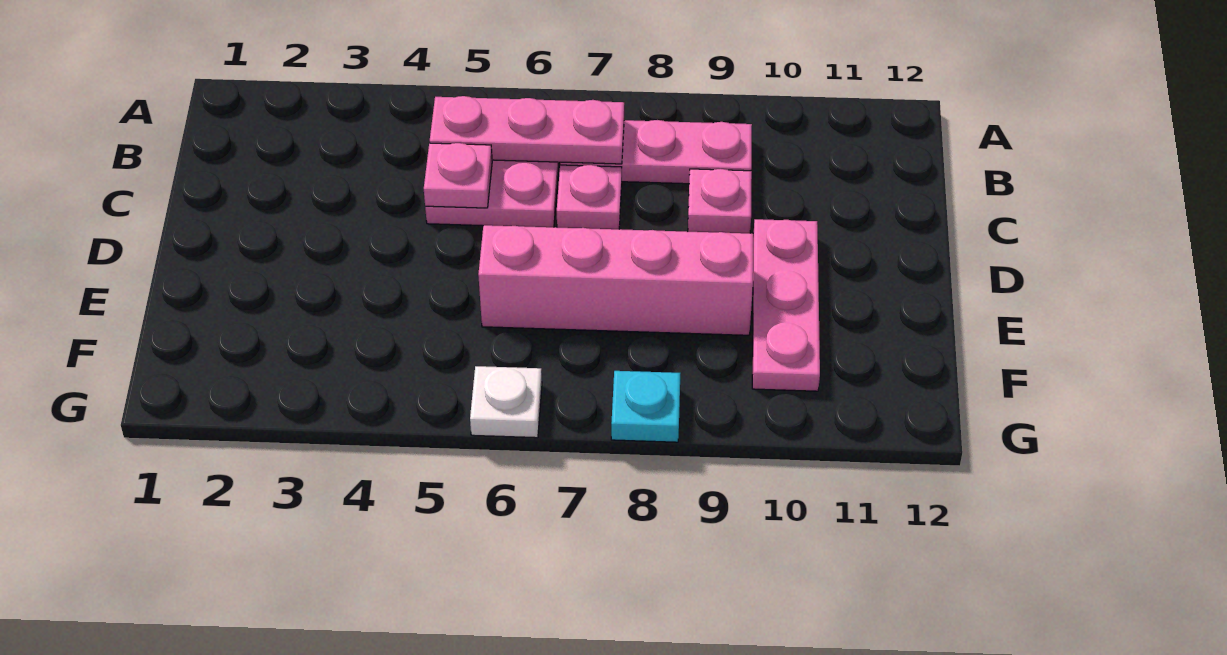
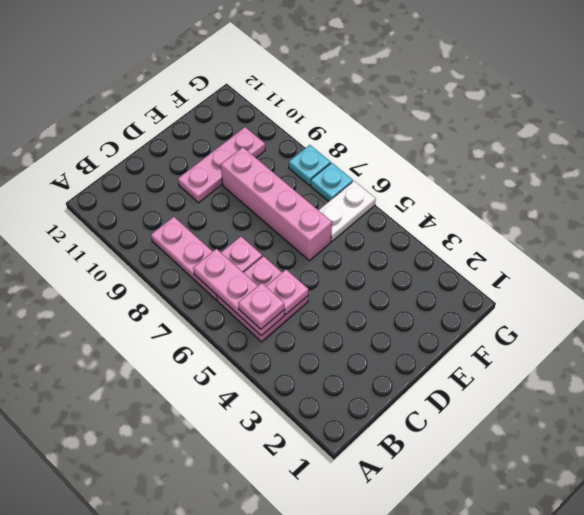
pink plate C9 level 1 -> pink plate B5 level 3
white plate G6 level 1 -> white plate F6:G6 level 1
none -> cyan plate G7 level 1

